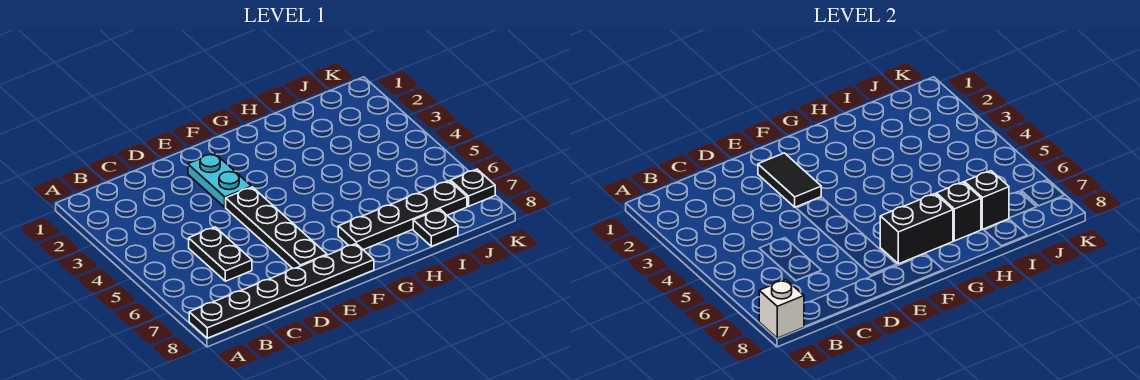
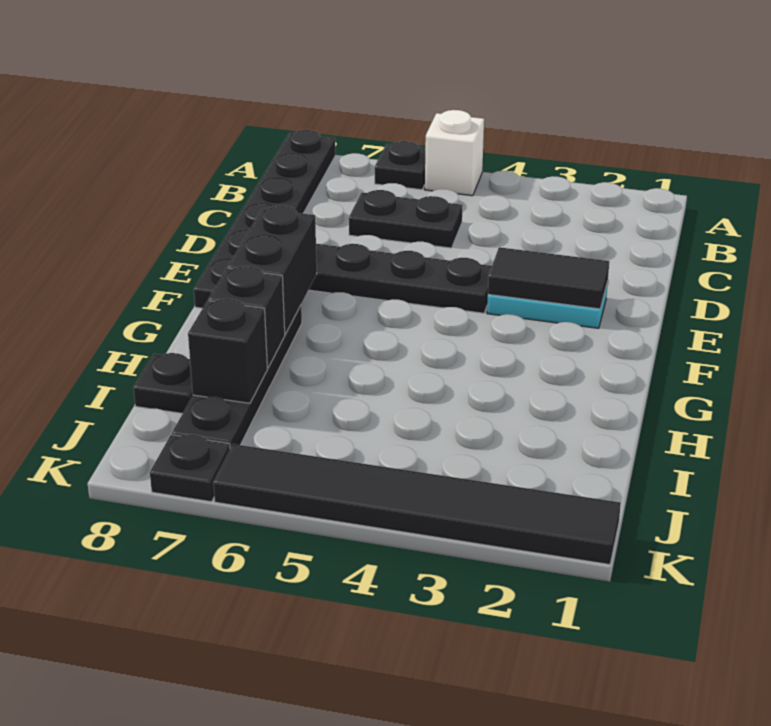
none -> black plate A6 level 1
white brick A8 level 2 -> white brick A5 level 1
none -> black tile K1:K6 level 1

